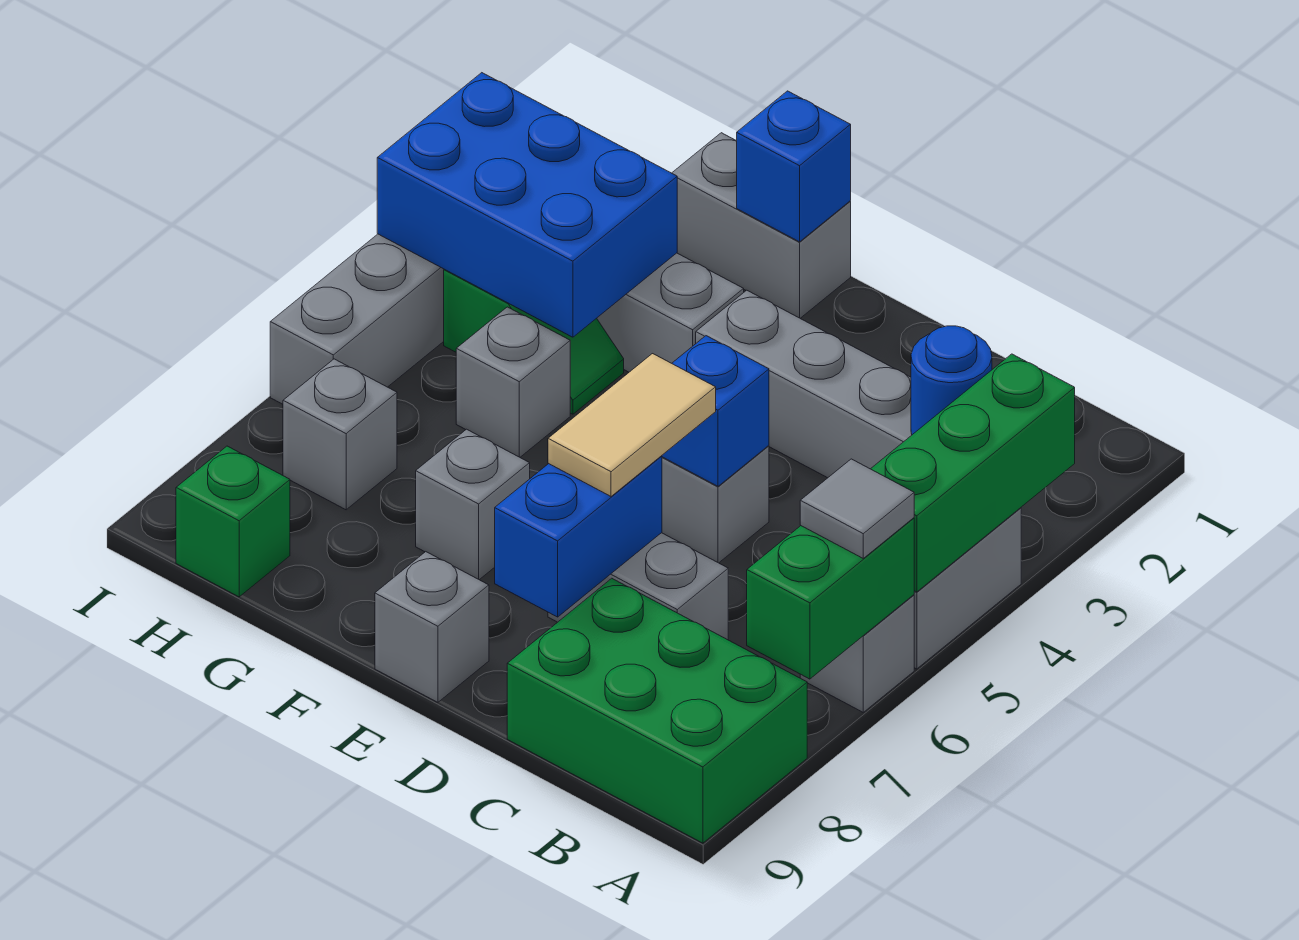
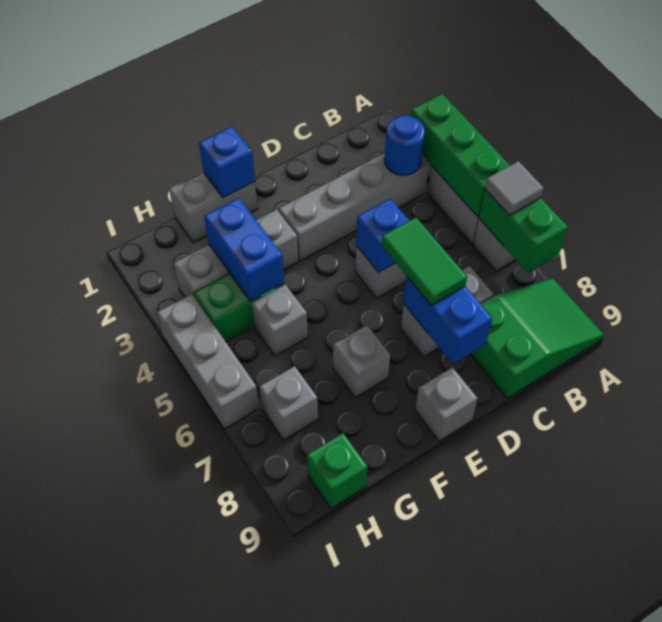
green brick A8:C9 level 1 -> green slope A8:C9 level 1 top C
tan tile D6:D7 level 3 -> green tile D6:D7 level 3
blue brick G3:I4 level 2 -> blue brick G3:G4 level 2

